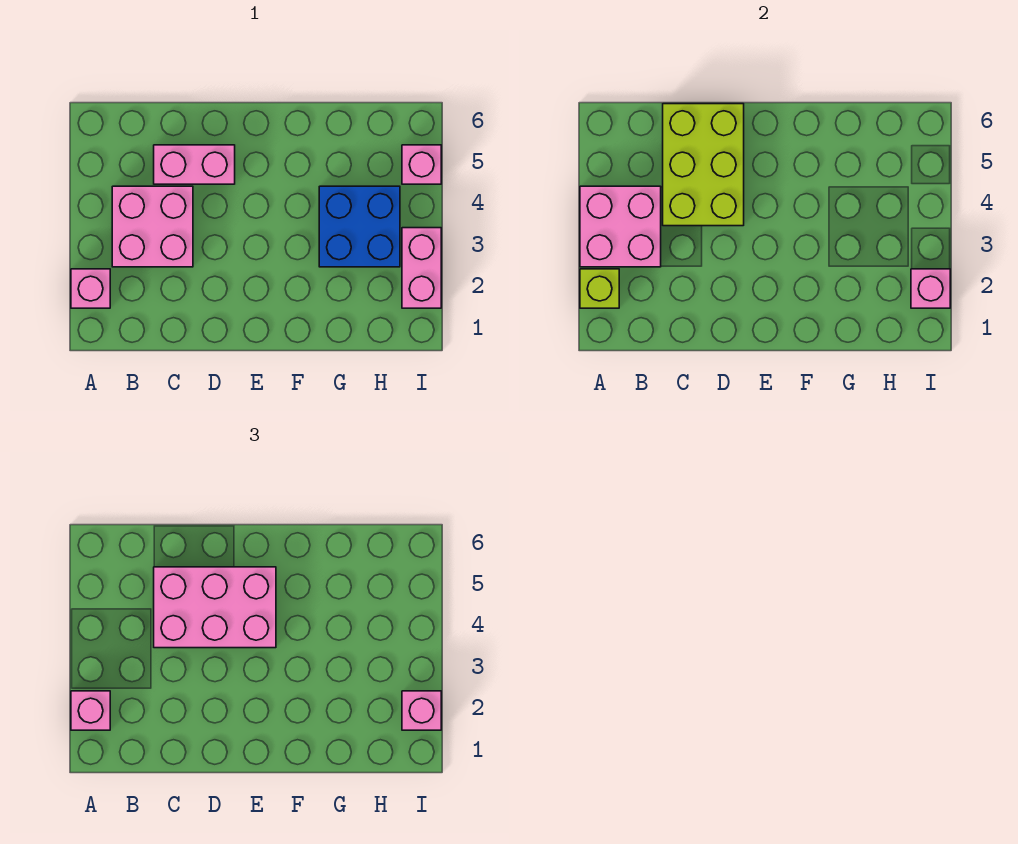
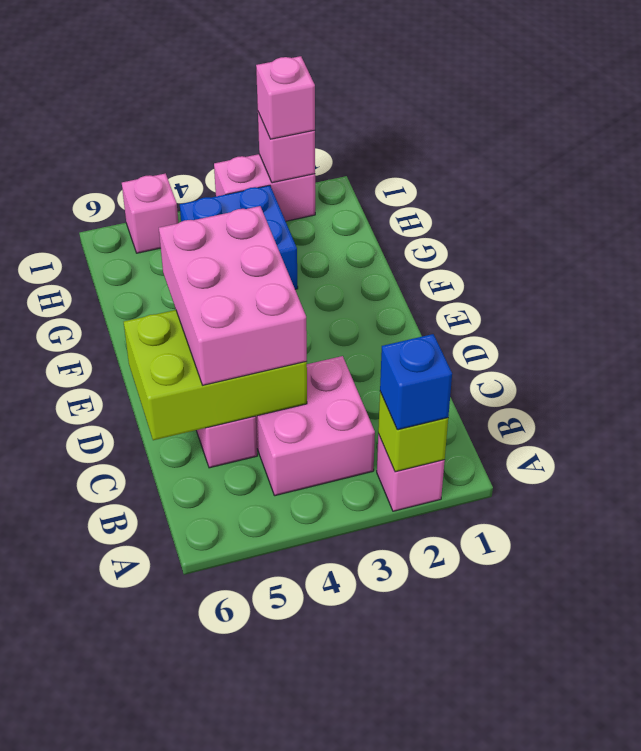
pink brick A2 level 3 -> blue brick A2 level 3
pink brick A3:B4 level 2 -> none

